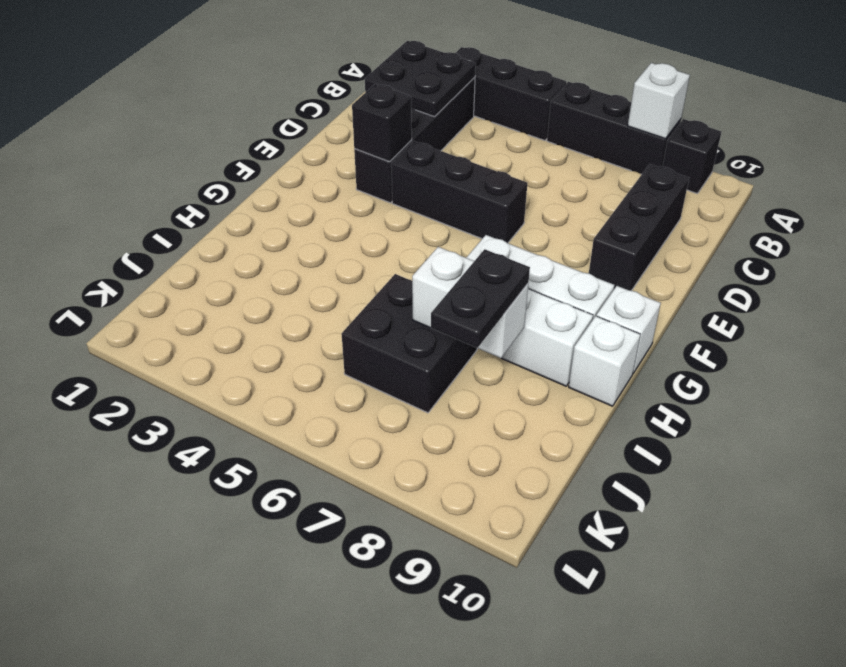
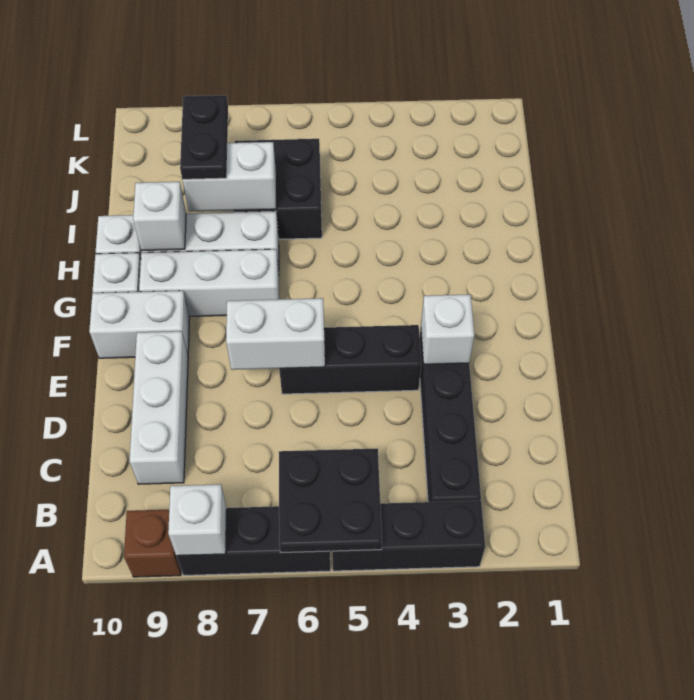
black brick A9 level 1 -> brown brick A9 level 1
black plate B2:C3 level 2 -> black plate A5:B6 level 2
black brick C9:E9 level 1 -> white brick C9:E9 level 1
black brick E3 level 2 -> white brick E3 level 2
none -> white brick E6:E7 level 2
none -> white brick F9:F10 level 1
none -> white brick H9 level 2

